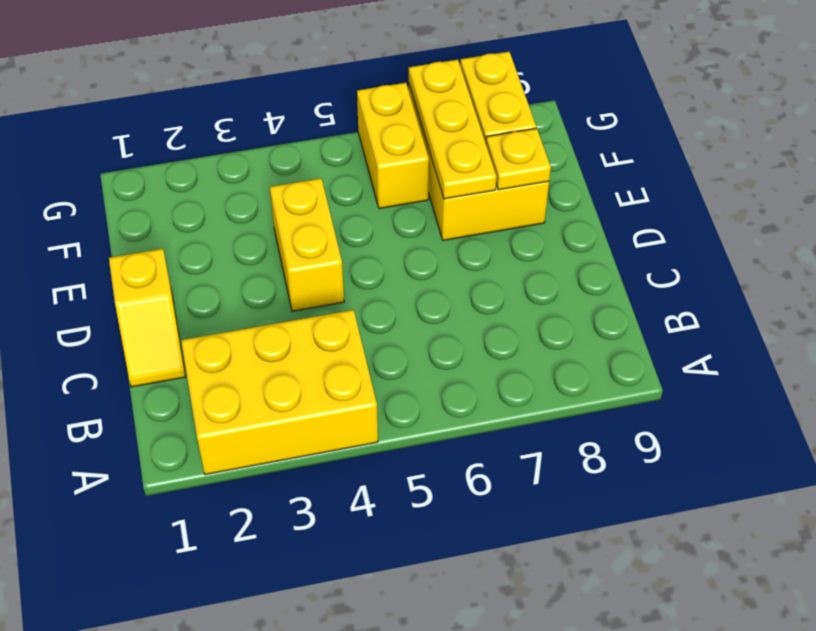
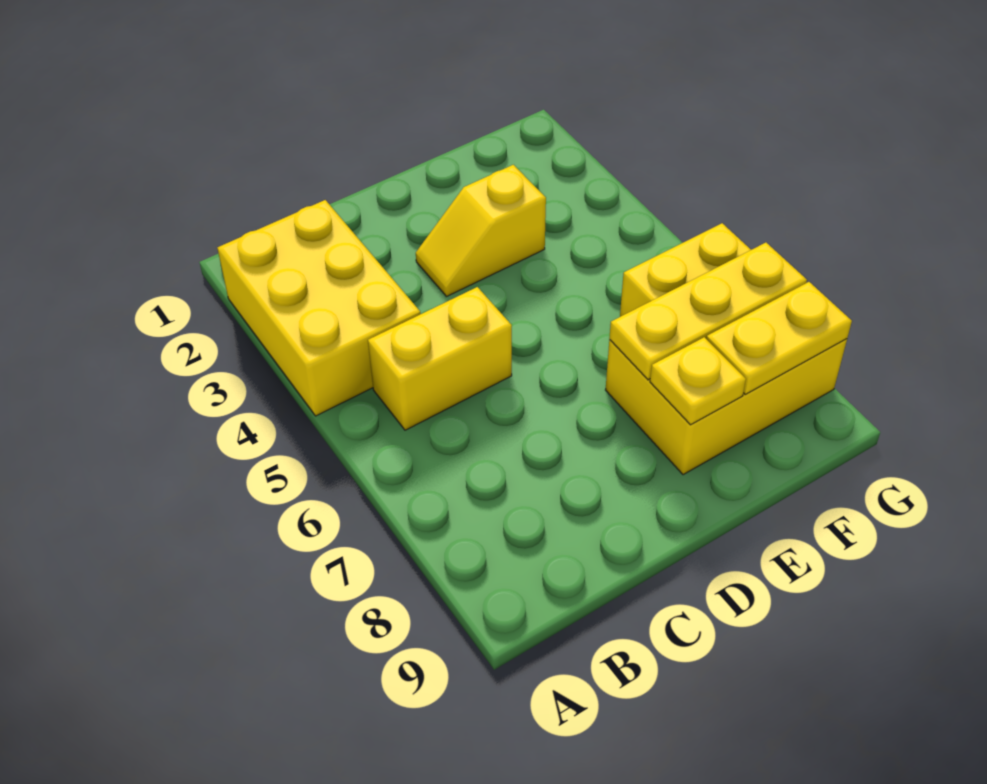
yellow slope C1:D1 level 1 top D -> yellow slope D3:E3 level 1 top E
yellow brick D4:E4 level 1 -> yellow brick B5:C5 level 1

